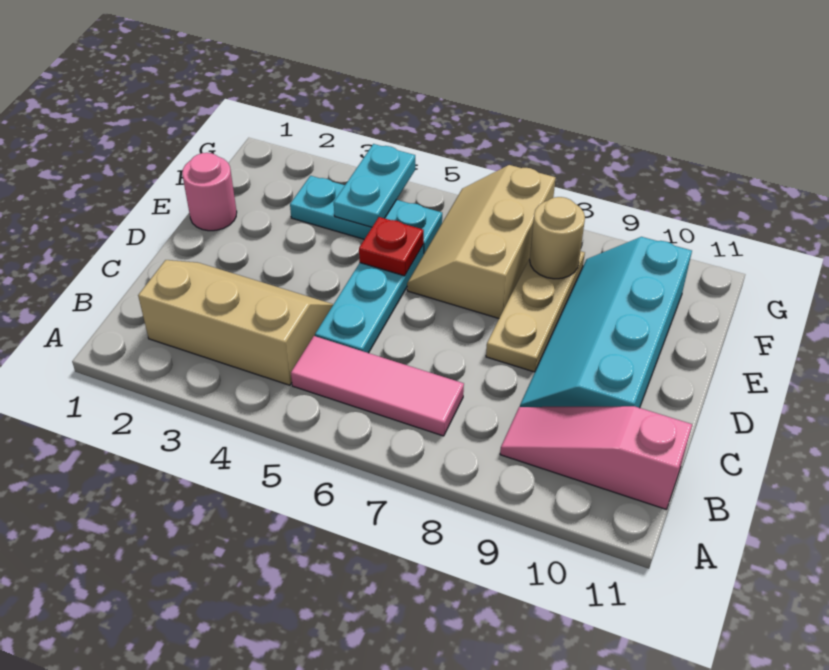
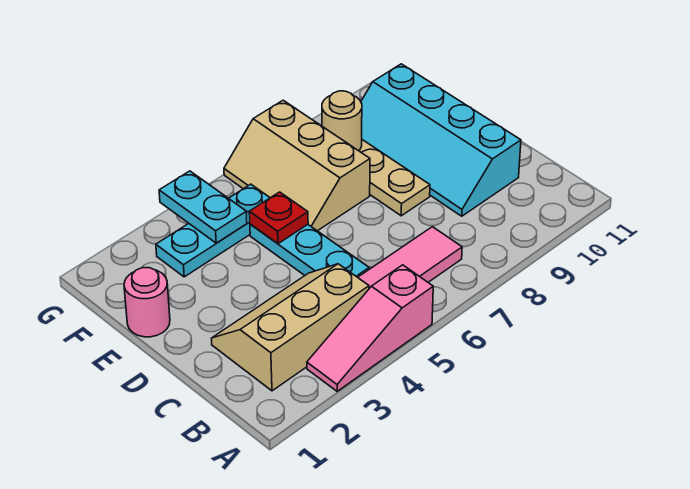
pink slope B9:B11 level 1 top 11 -> pink slope A3:A5 level 1 top 5

